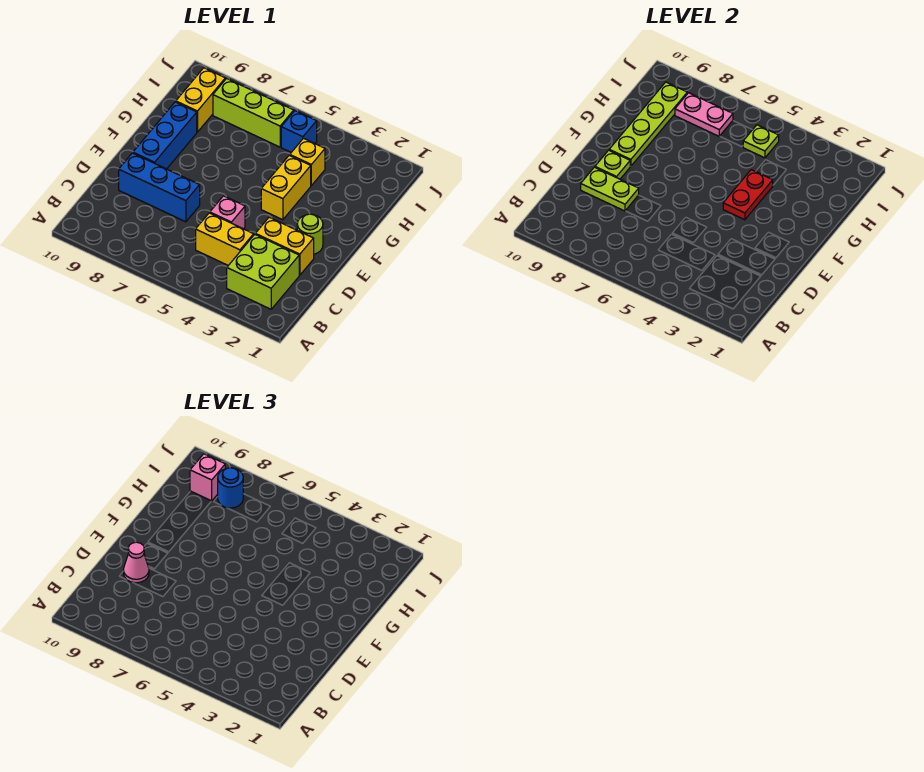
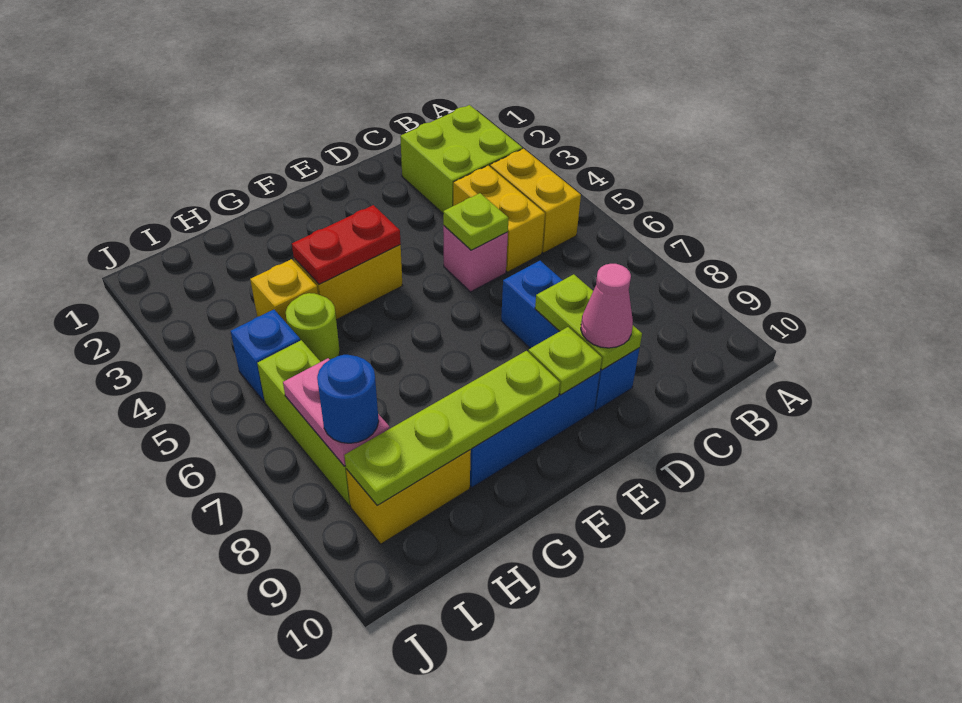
yellow brick D2:D3 level 1 -> yellow brick B4:B5 level 1
lime round brick E2 level 1 -> lime round brick H5 level 1
lime plate I5 level 2 -> lime plate D5 level 2
pink brick I9 level 3 -> none

